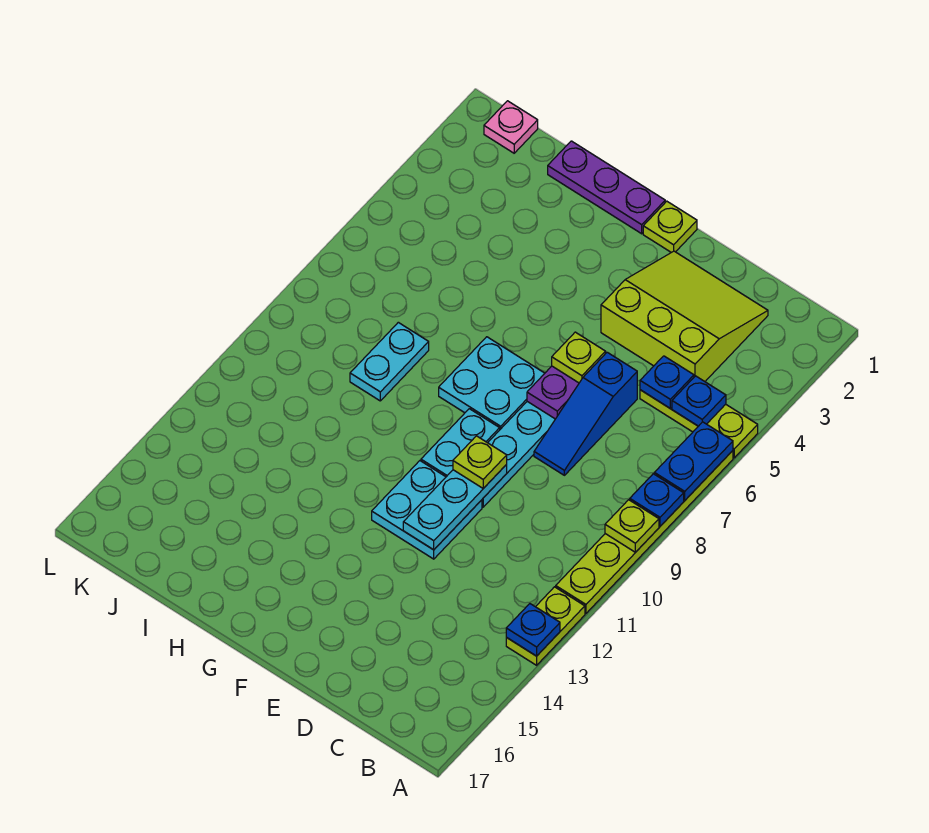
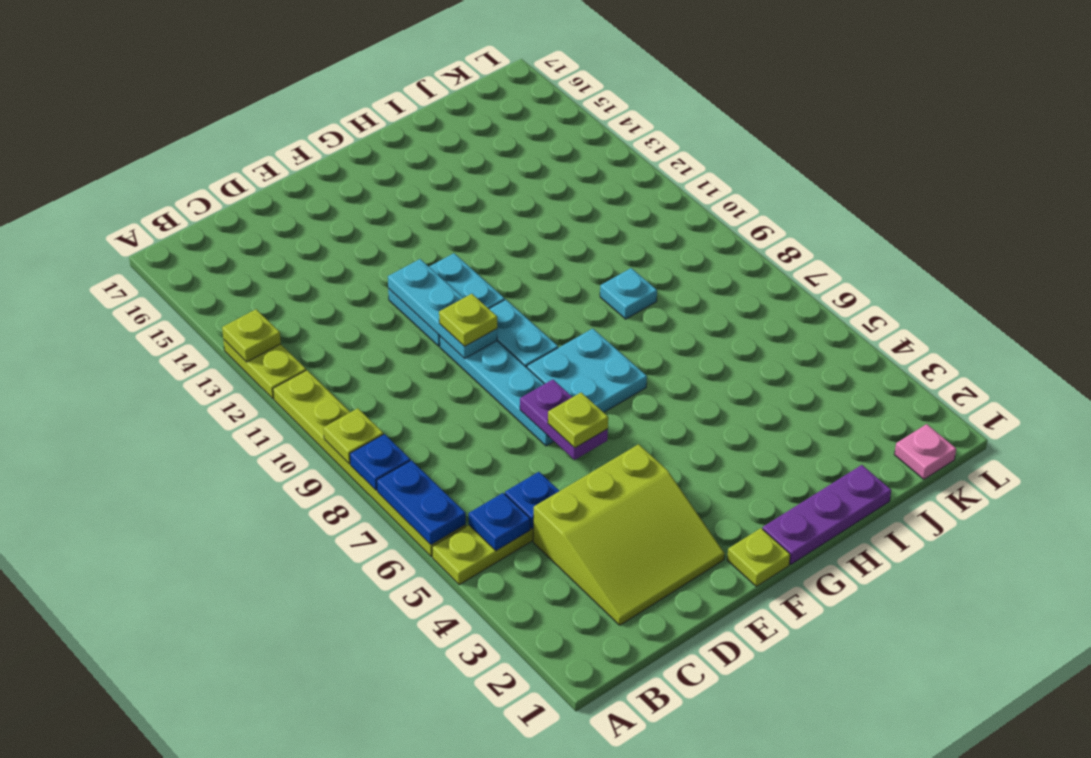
blue plate A13 level 2 -> lime plate A13 level 2
blue slope D6:D8 level 1 top 6 -> none
cyan plate I8:I9 level 1 -> cyan plate I9 level 1

